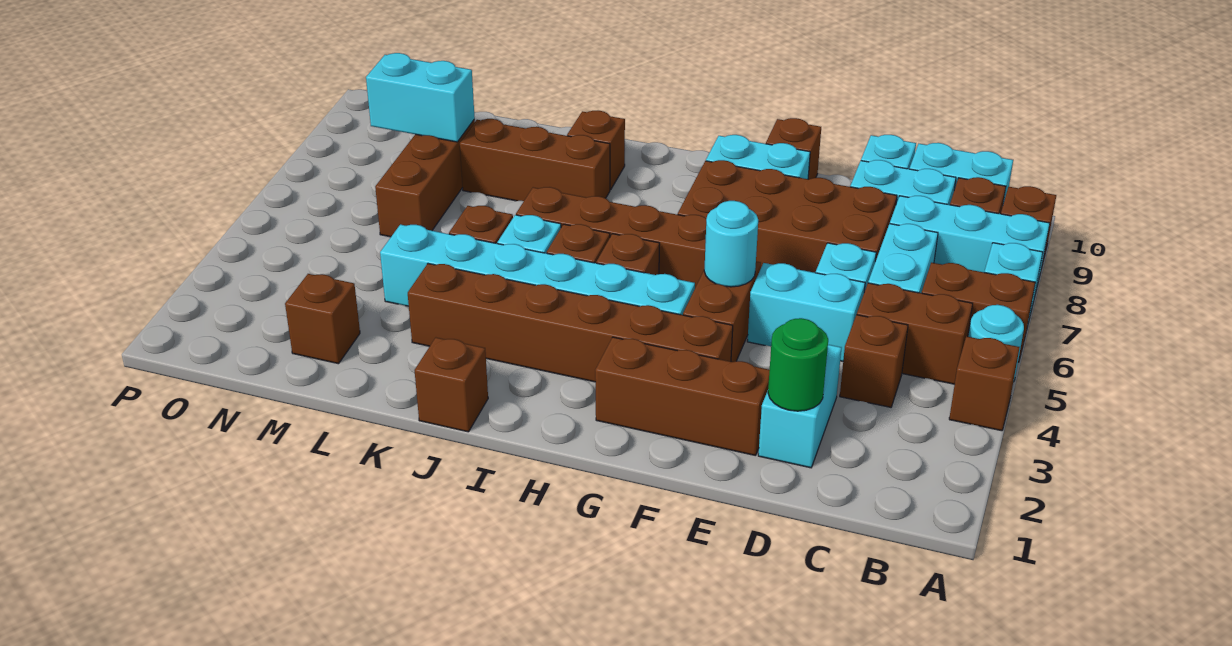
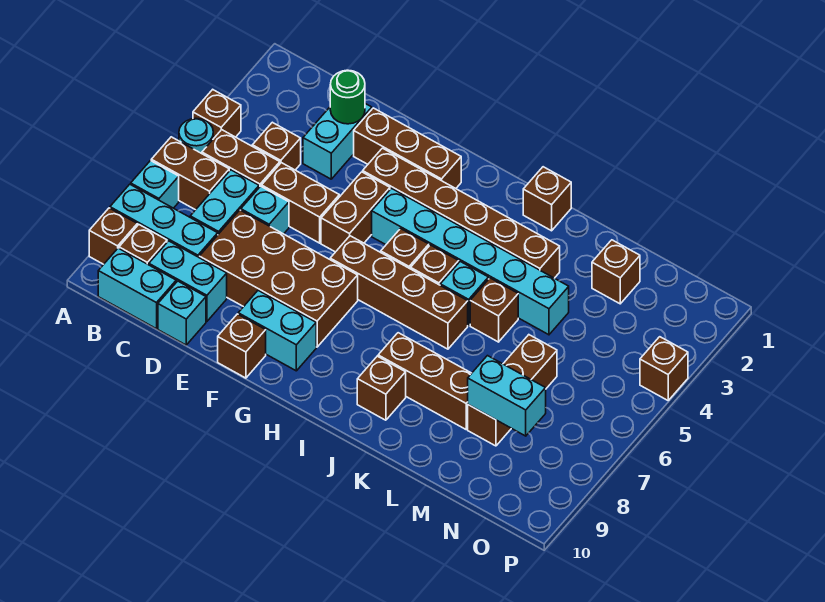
cyan brick D5:E5 level 1 -> brown brick D5:E5 level 1
cyan round brick F5 level 2 -> none
none -> brown brick P4 level 1

